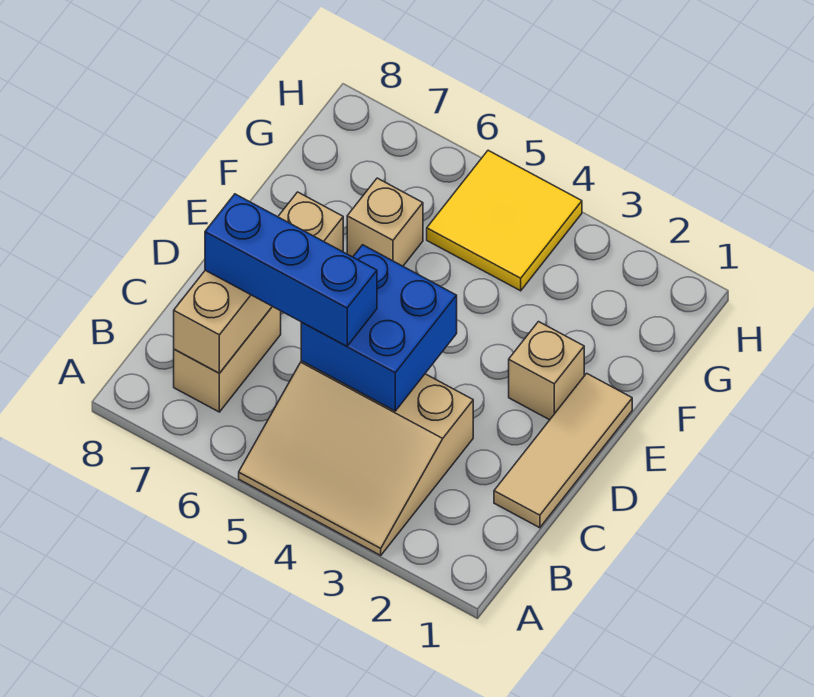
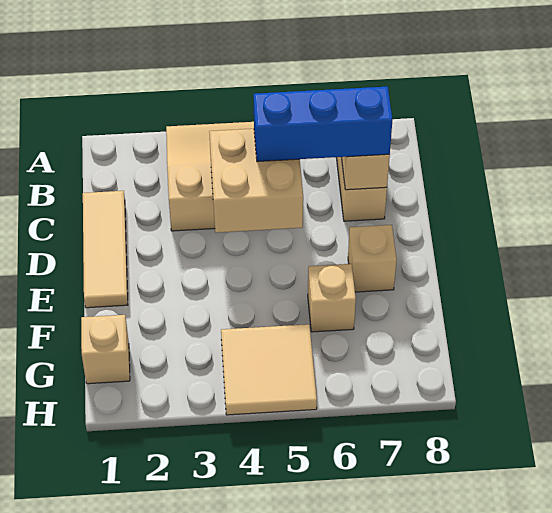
blue brick C4:D5 level 2 -> tan brick C4:D5 level 2
tan brick E2 level 1 -> tan brick G1 level 1
yellow tile G4:H5 level 1 -> tan tile G4:H5 level 1

